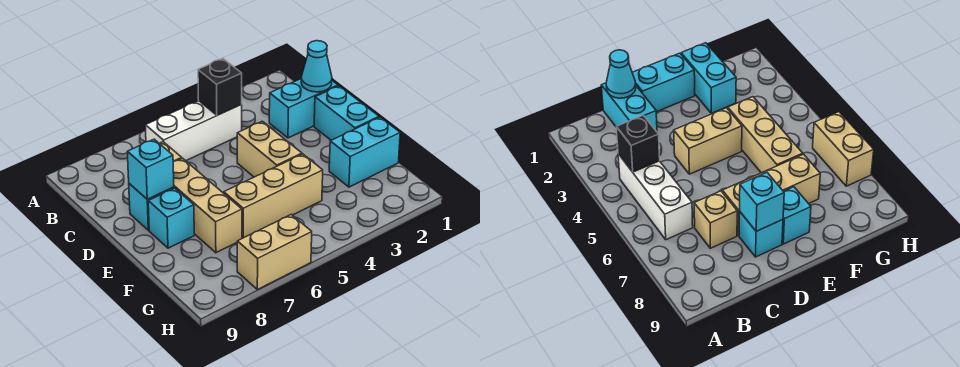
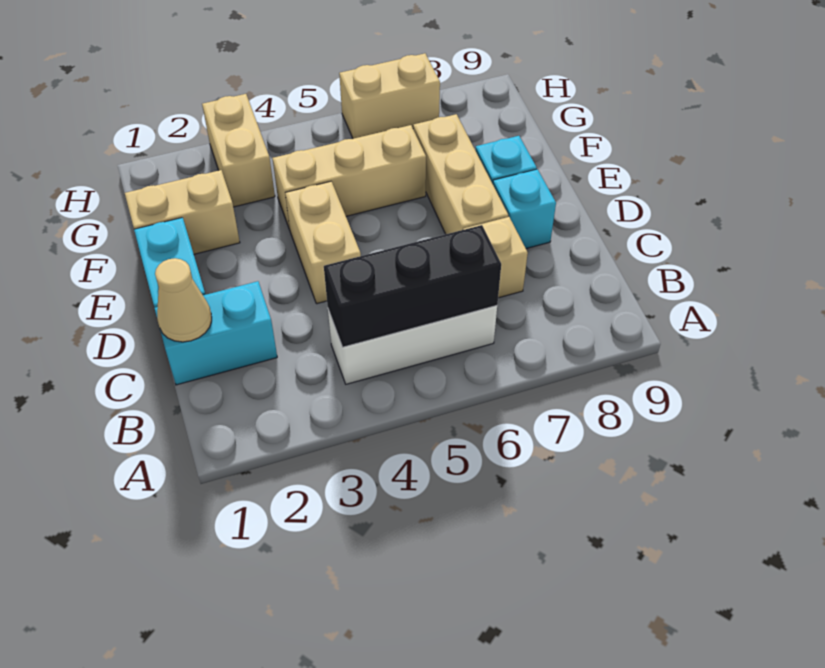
black brick B4 level 2 -> black brick B4:B6 level 2
cyan cone C1 level 2 -> tan cone C1 level 2
cyan brick D8 level 2 -> none
cyan brick F1:F2 level 1 -> tan brick F1:F2 level 1
none -> tan brick G3:H3 level 1

